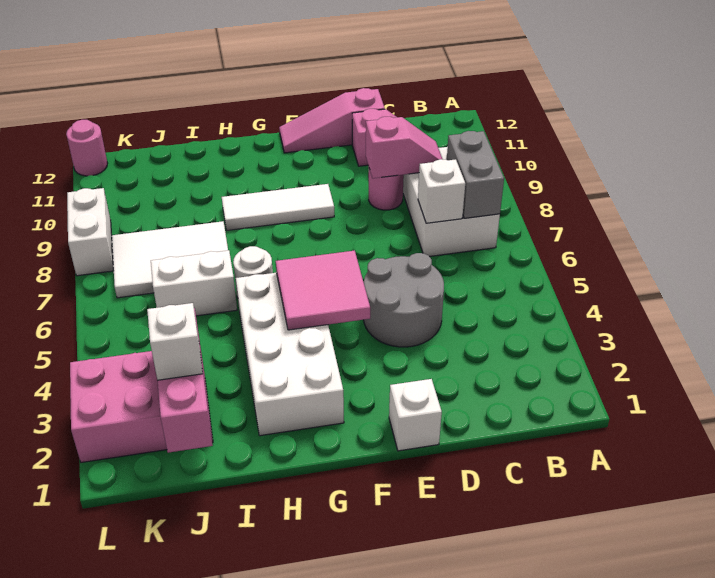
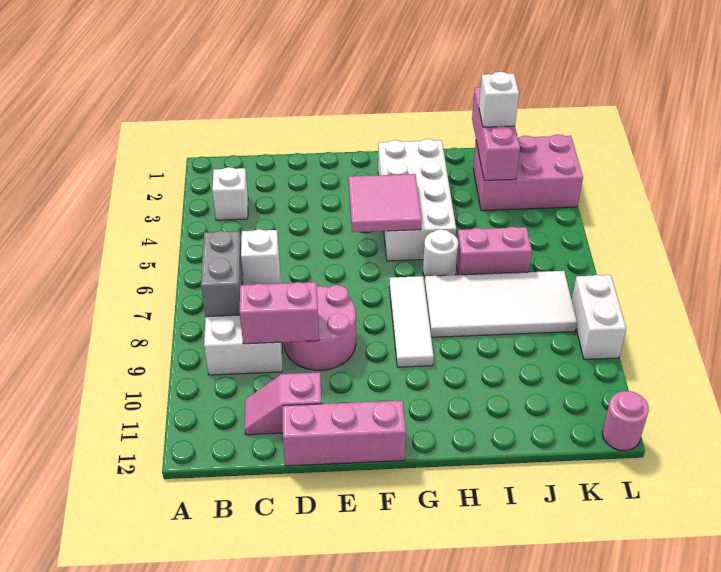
pink slope C9:D9 level 2 top D -> pink brick C9:D9 level 2
grey round brick D4:E5 level 1 -> none
pink round brick D9 level 1 -> pink round brick D8:E9 level 1
pink slope D12:F12 level 1 top D -> pink brick D12:F12 level 1
white brick E1 level 1 -> white brick B3 level 1
white tile F9:H9 level 1 -> white tile G7:G9 level 1
white brick I6:J6 level 1 -> pink brick I6:J6 level 1
white tile I7:K8 level 1 -> white tile H7:K8 level 1

